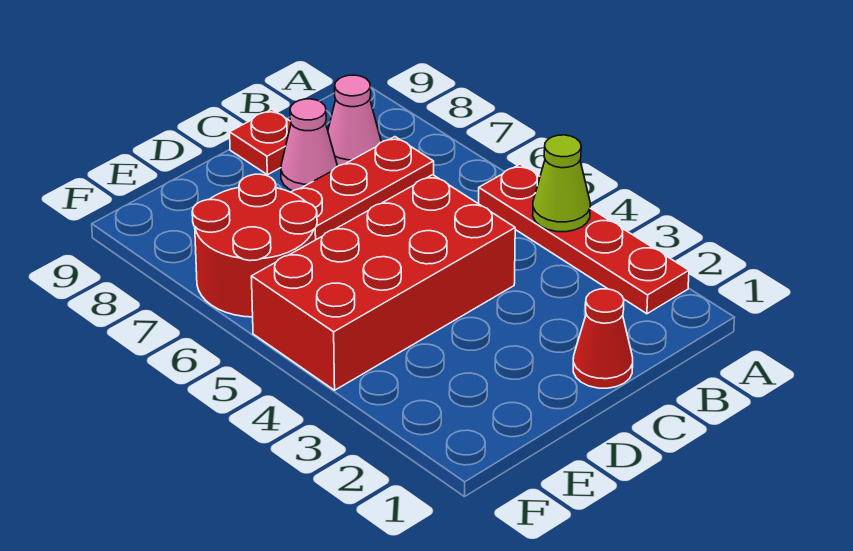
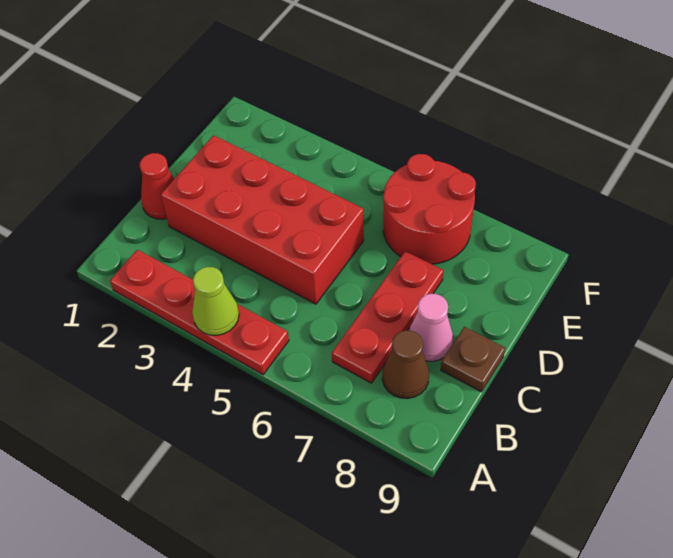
pink cone B8 level 1 -> brown cone B8 level 1
red brick C4:F5 level 1 -> red brick C2:D5 level 1
red plate C9 level 1 -> brown plate C9 level 1

